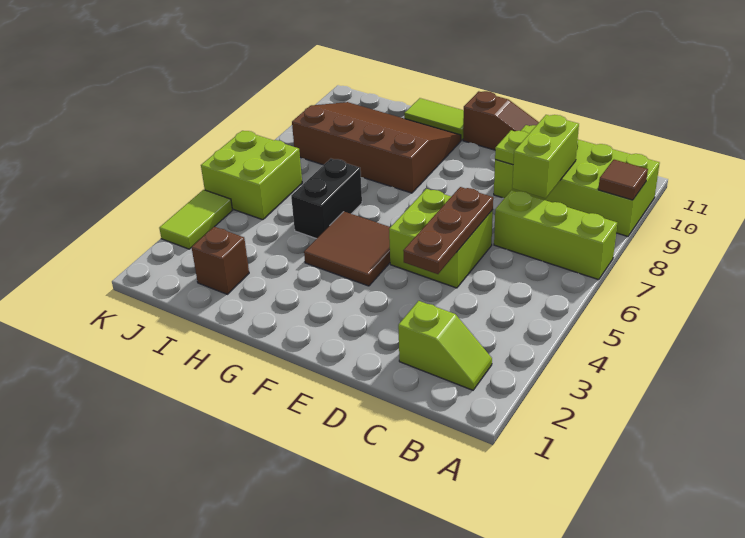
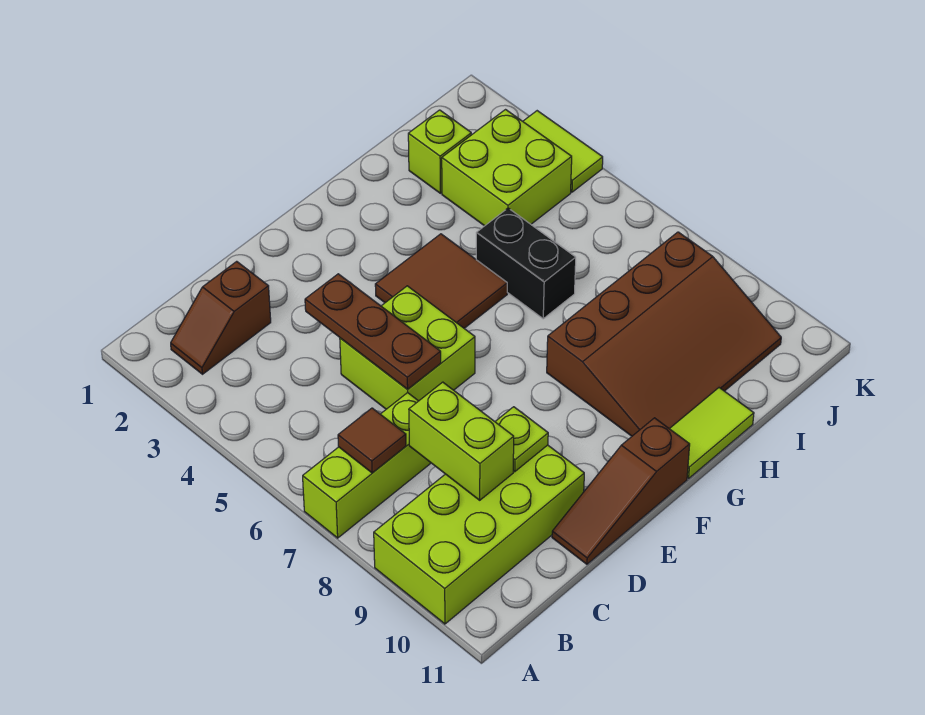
brown tile A9 level 2 -> brown tile B7 level 2
lime slope B2:C2 level 1 top C -> brown slope B2:C2 level 1 top C
brown brick I2 level 1 -> lime brick I2 level 1
lime brick J5:K6 level 1 -> lime brick I3:J4 level 1

